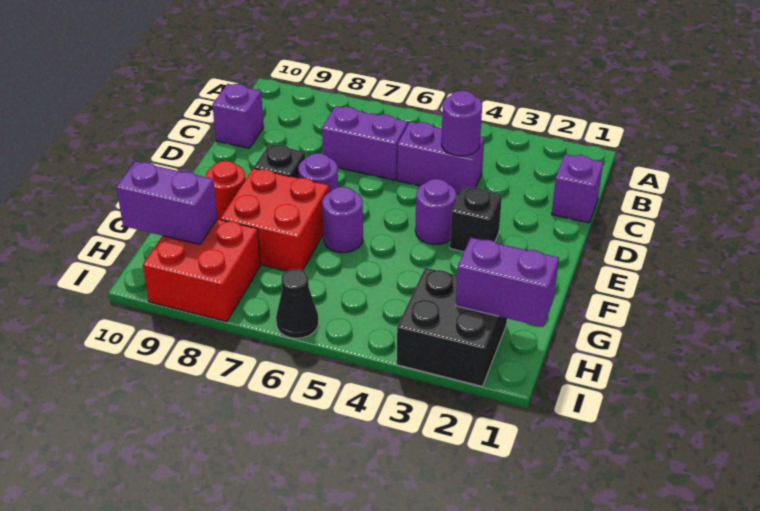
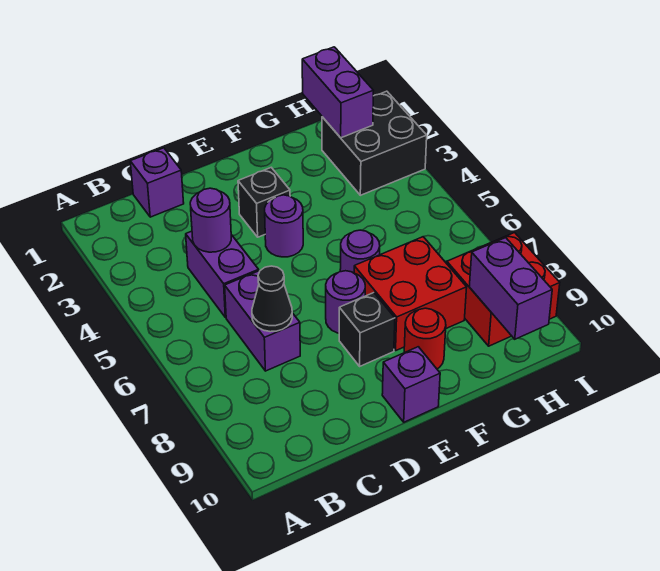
purple brick C10 level 1 -> purple brick E10 level 1
black cone I6 level 1 -> black cone C7 level 2

